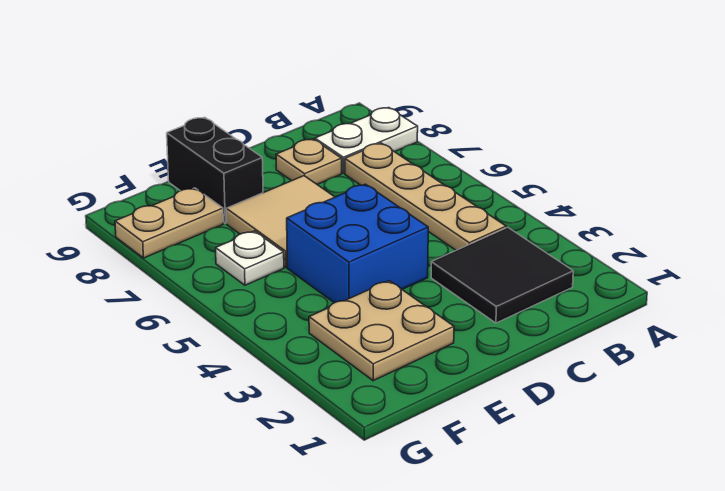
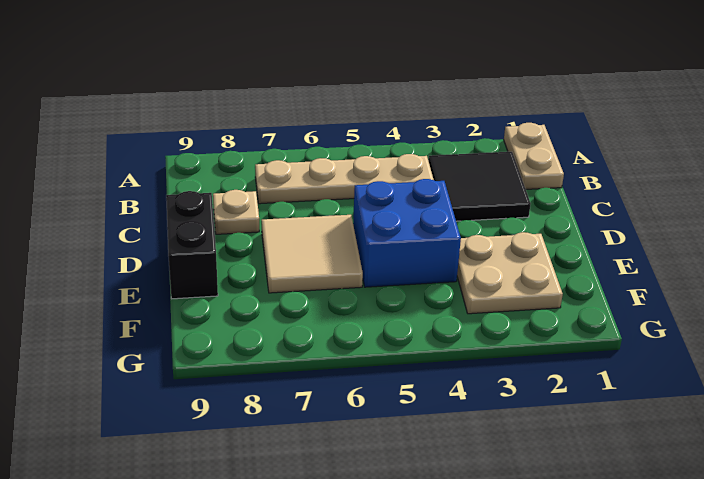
white plate A8:B8 level 1 -> none
black brick E8:E9 level 1 -> black brick D9:E9 level 1
white plate F6 level 1 -> none
tan plate F8:G8 level 1 -> tan plate A1:B1 level 1

